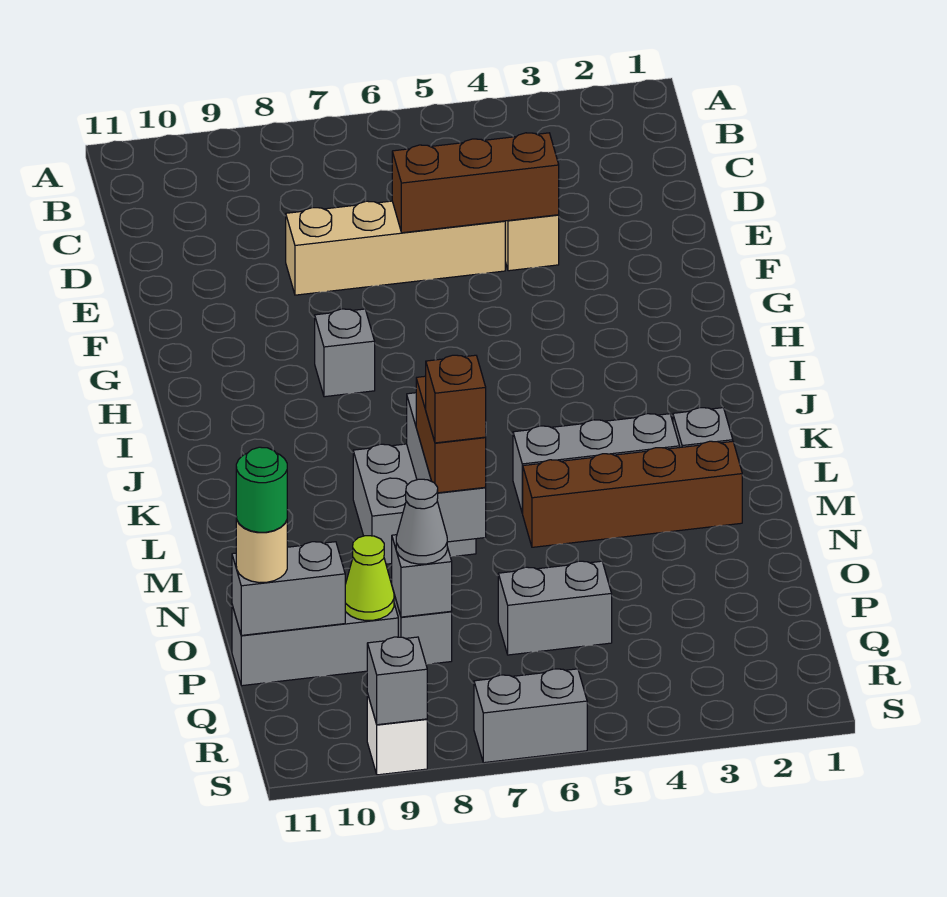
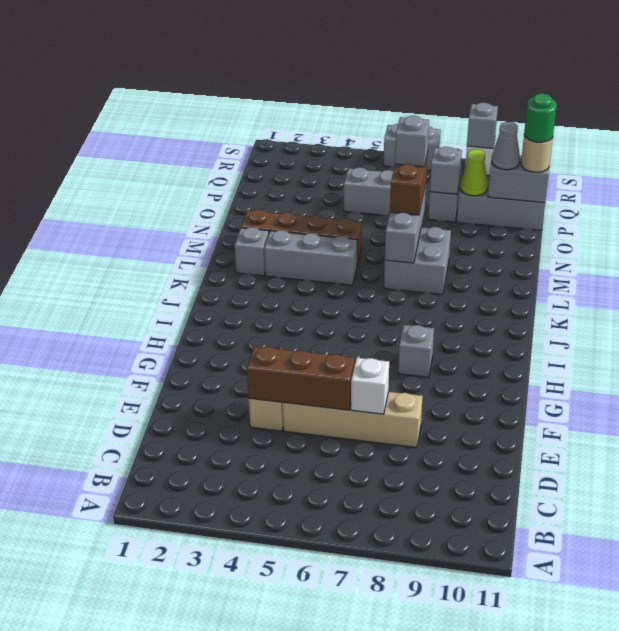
none -> white brick E7 level 2
brown brick N7 level 4 -> grey brick N7 level 4
grey cone P8 level 3 -> grey cone P10 level 3

